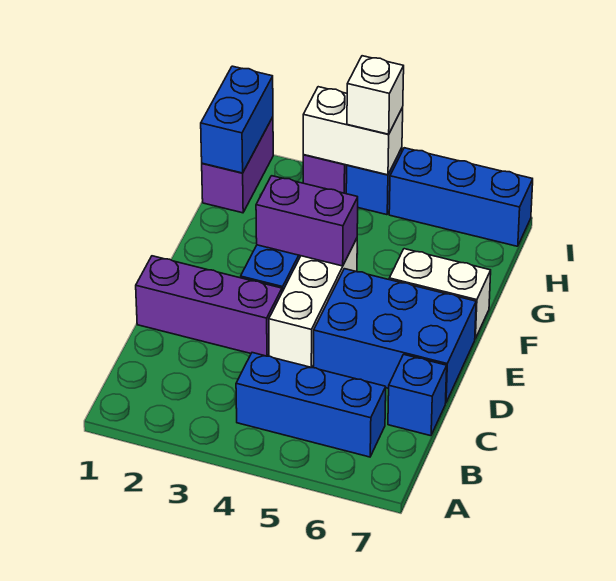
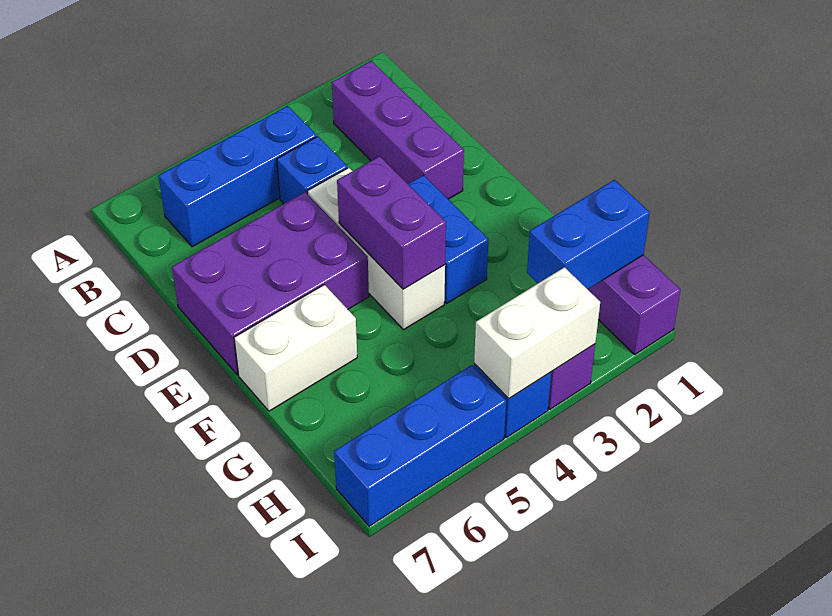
blue brick C7 level 1 -> blue brick C4 level 1
purple brick D1:D3 level 1 -> purple brick B2:D2 level 1
blue brick D5:E7 level 1 -> purple brick D5:E7 level 1
purple brick F3:F4 level 2 -> purple brick E4:F4 level 2
blue brick H1:I1 level 2 -> blue brick H1:H2 level 2
white brick I4 level 3 -> none

